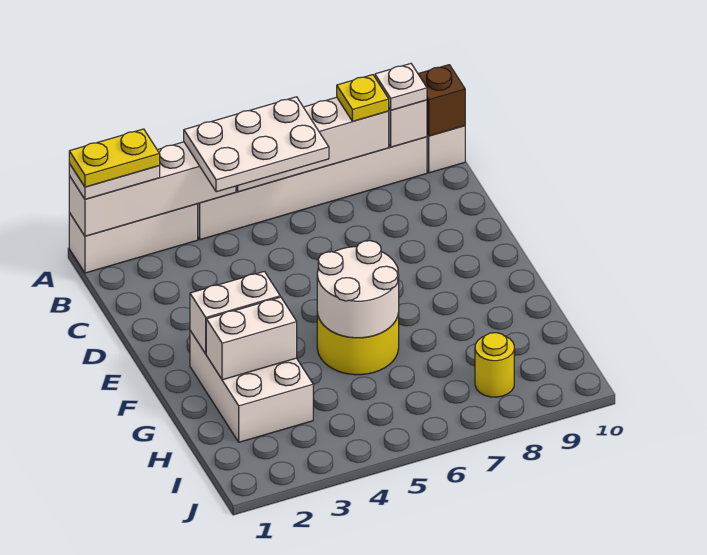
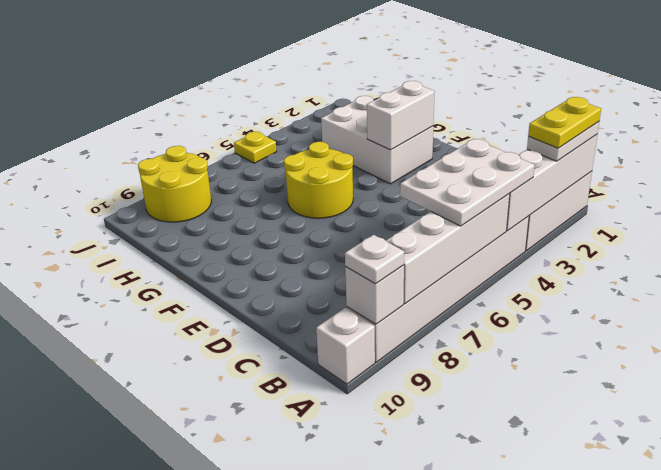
yellow plate A8 level 3 -> yellow plate J5 level 1
brown brick A10 level 2 -> none
white round brick F5:G6 level 2 -> none
white brick G2:G3 level 2 -> none
yellow round brick I8 level 1 -> yellow round brick I8:J9 level 1

